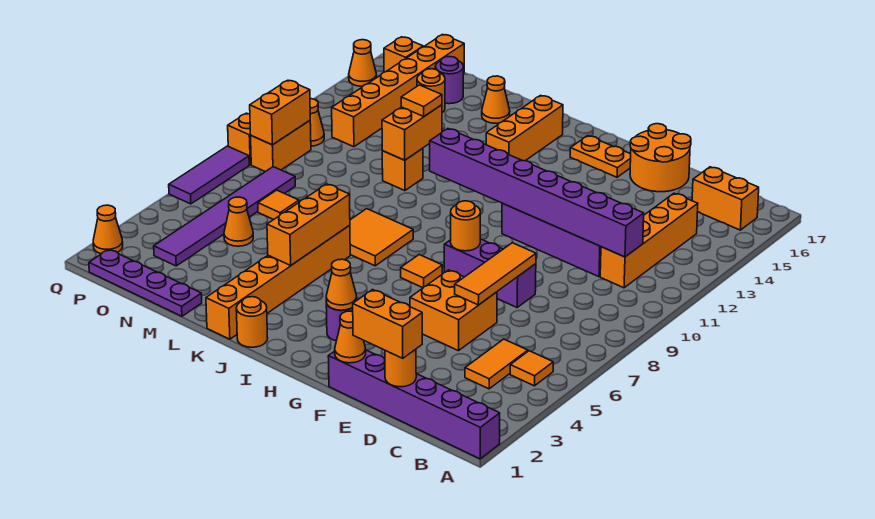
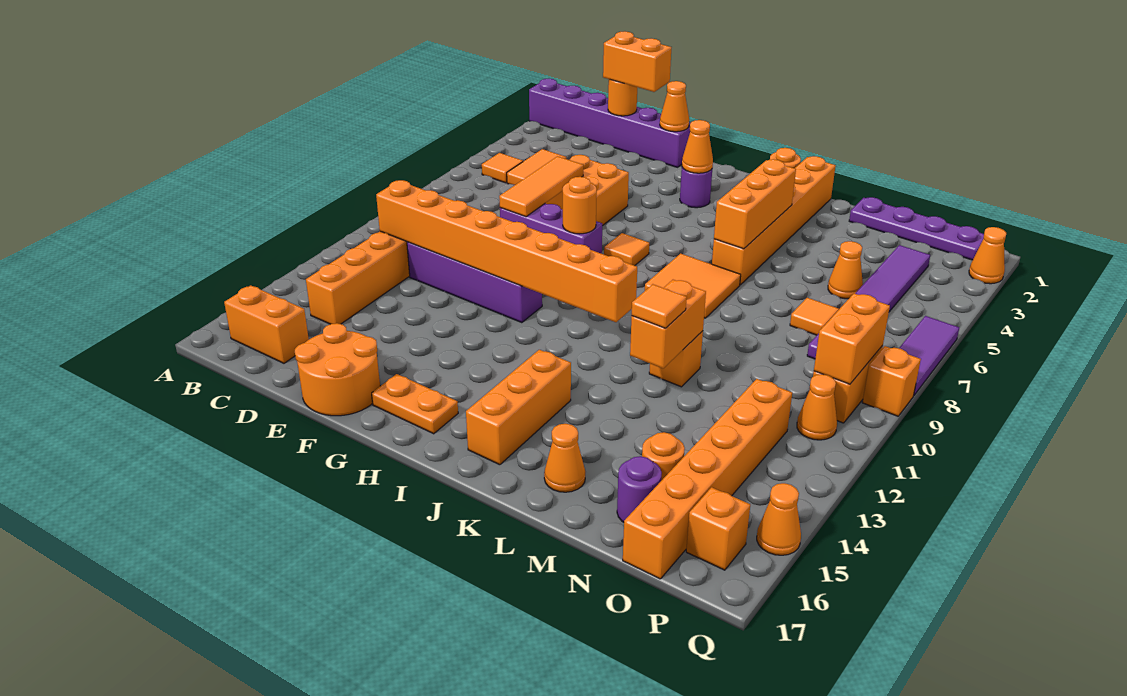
purple brick C11:J11 level 2 -> orange brick C11:J11 level 2

